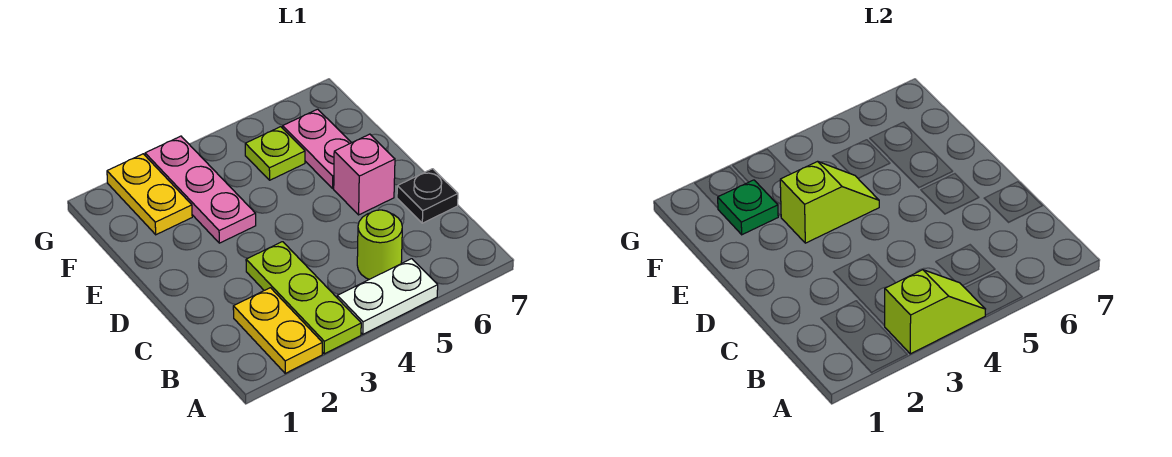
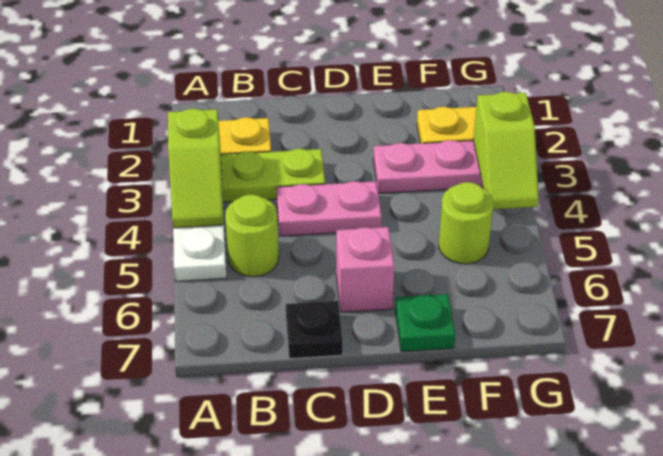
lime slope E3:E4 level 2 top 3 -> lime slope G3:G4 level 2 top 3
pink plate E6:F6 level 1 -> pink plate C4:D4 level 1
green plate F2 level 2 -> green plate E7 level 1
lime plate F5 level 1 -> lime round brick F5 level 1

